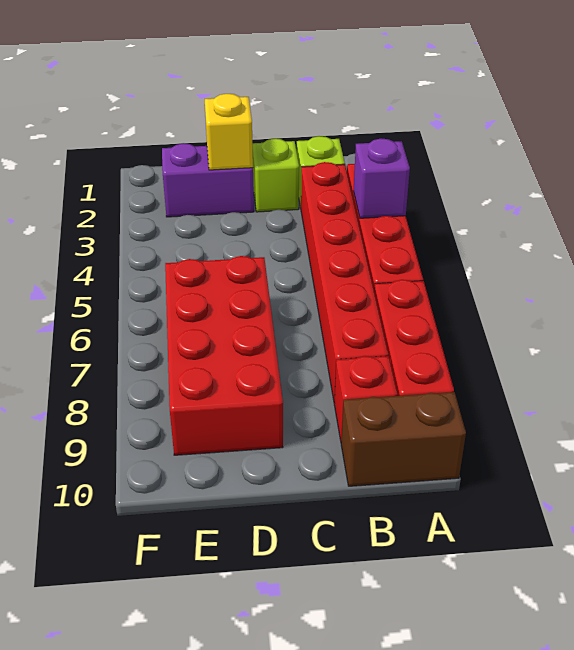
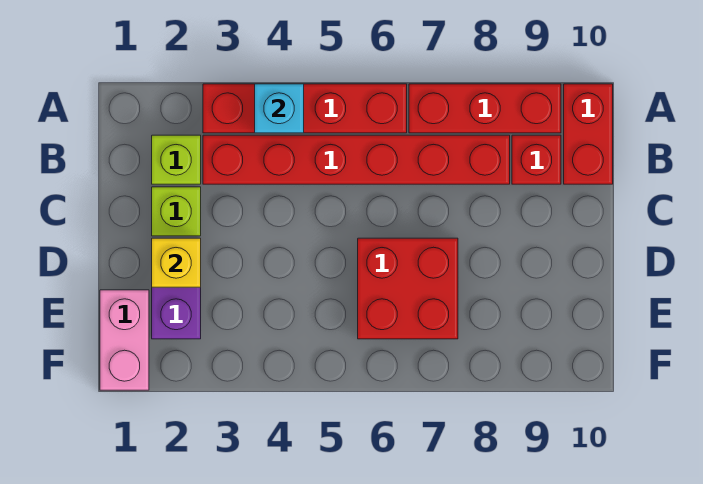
purple brick A4 level 2 -> cyan brick A4 level 2
brown brick A10:B10 level 1 -> red brick A10:B10 level 1
red brick D6:E9 level 1 -> red brick D6:E7 level 1
none -> pink brick E1:F1 level 1

